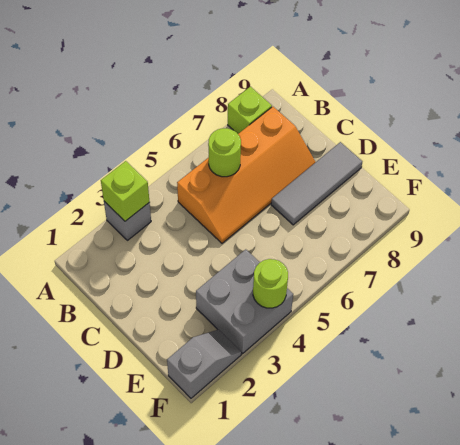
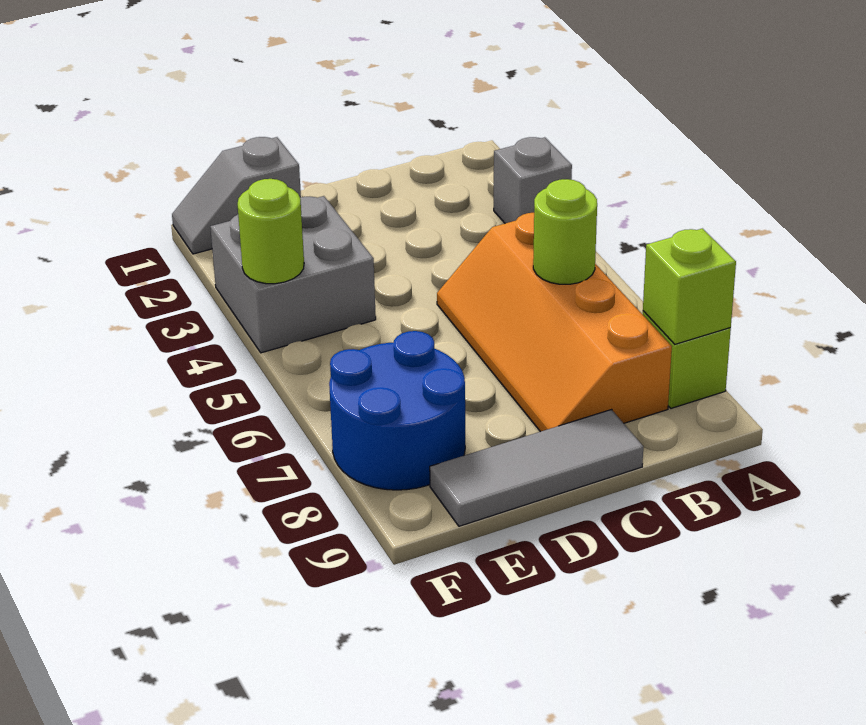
lime brick A3 level 2 -> lime brick A8 level 2
grey tile D7:D9 level 1 -> grey tile C9:E9 level 1
none -> blue round brick E7:F8 level 1
grey slope F1:F2 level 1 top 1 -> grey slope E1:F1 level 1 top E

